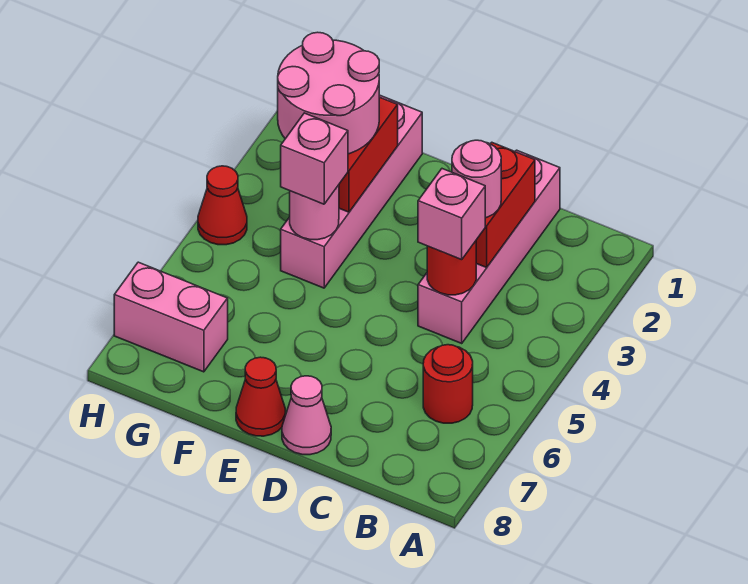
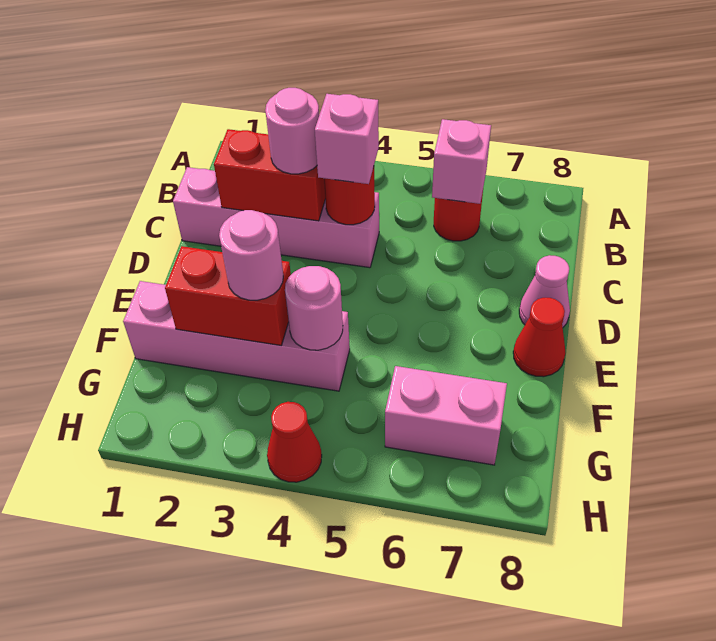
pink round brick F2:G3 level 3 -> pink round brick F3 level 3
pink brick F4 level 3 -> pink brick B6 level 2
pink brick G7:H7 level 1 -> pink brick G6:G7 level 1

